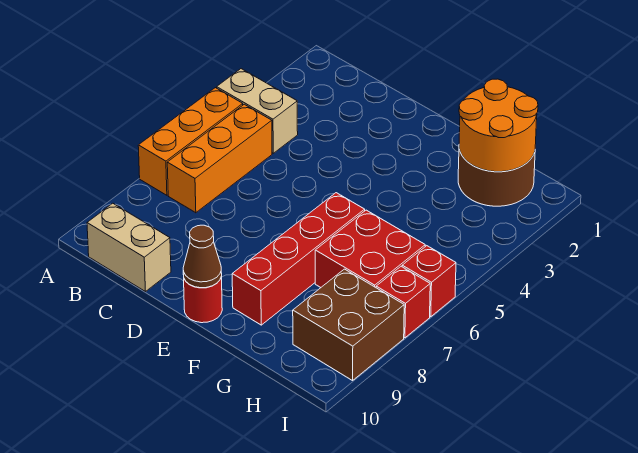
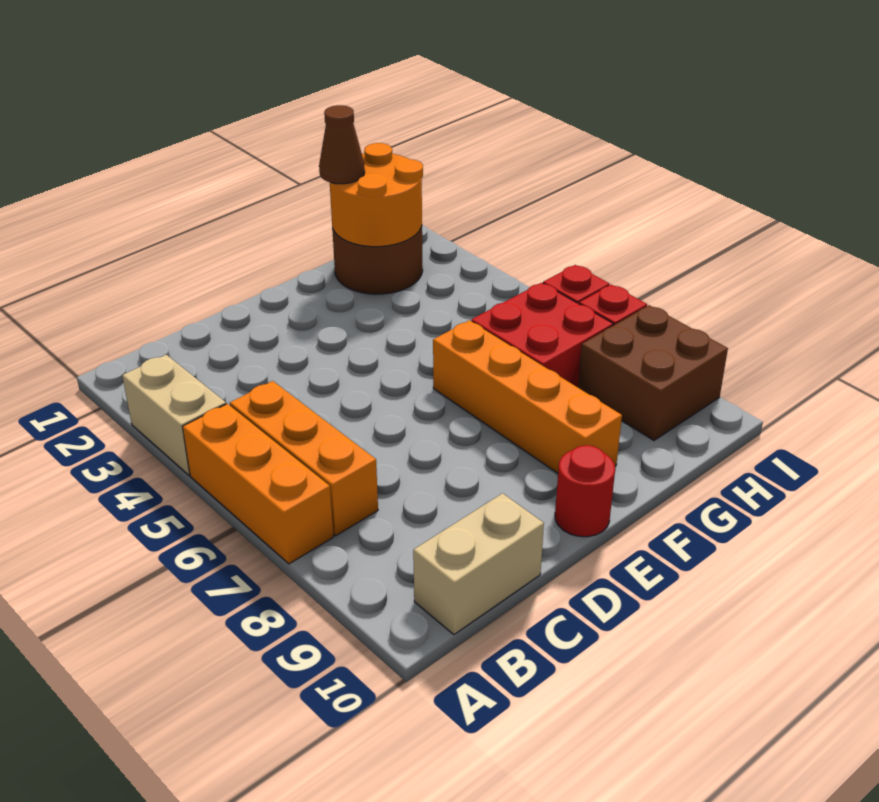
tan brick A4:B4 level 1 -> tan brick A3:A4 level 1
brown cone E10 level 2 -> brown cone G1 level 3
red brick F6:F9 level 1 -> orange brick F6:F9 level 1

